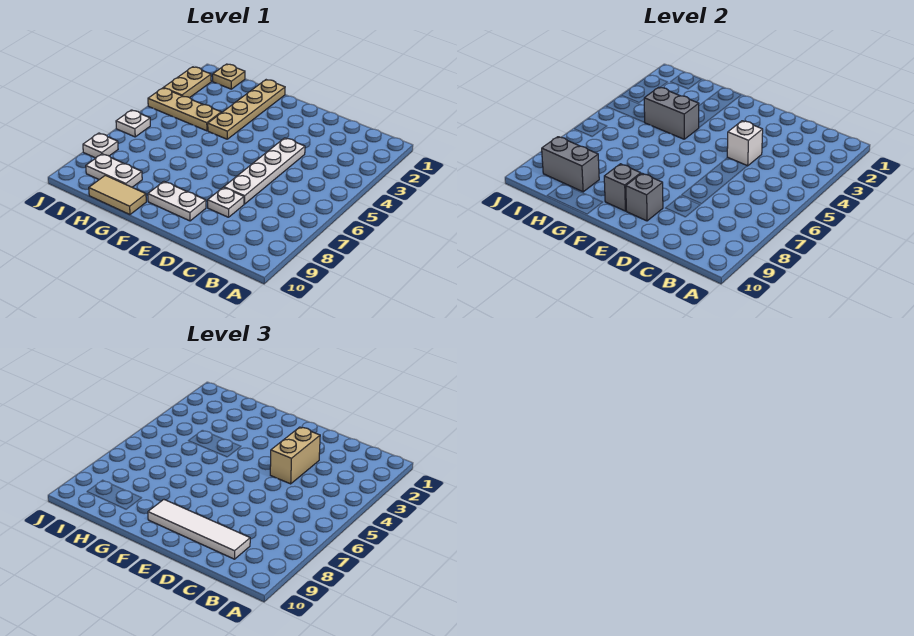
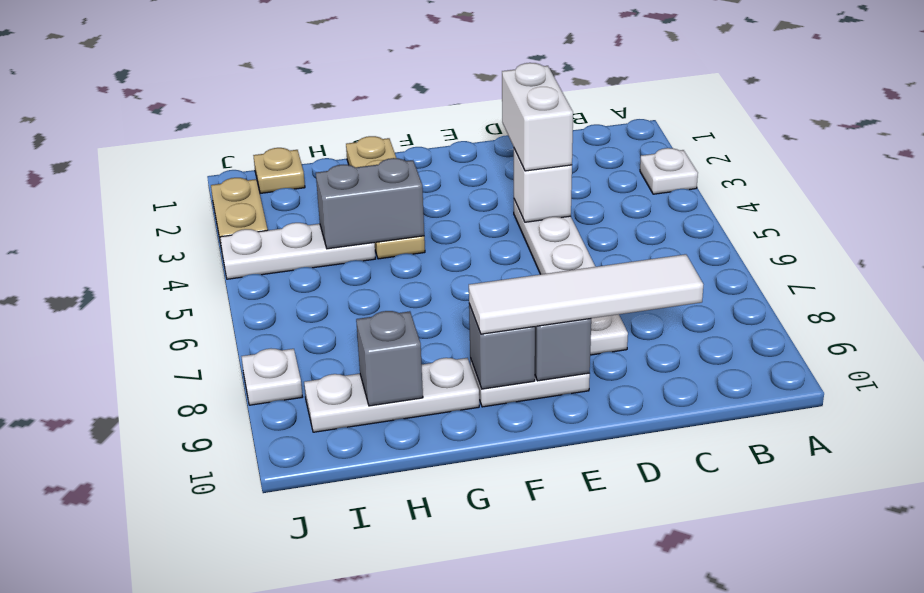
tan brick D3:D4 level 3 -> white brick D3:D4 level 3
tan tile G10:H10 level 1 -> none
tan plate H4:J4 level 1 -> white plate H4:J4 level 1
white plate H9:I9 level 1 -> white plate G9:I9 level 1
grey brick H9:I9 level 2 -> grey brick H9 level 2
white plate J6 level 1 -> white plate A3 level 1

